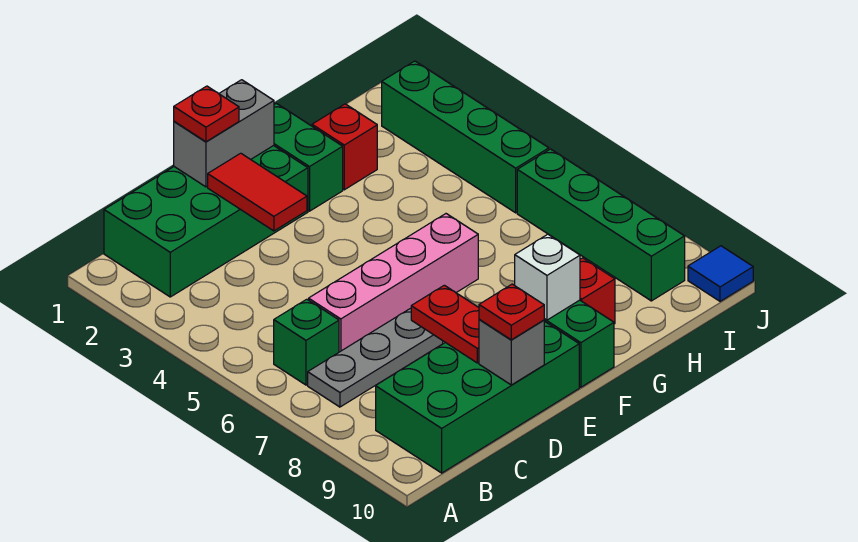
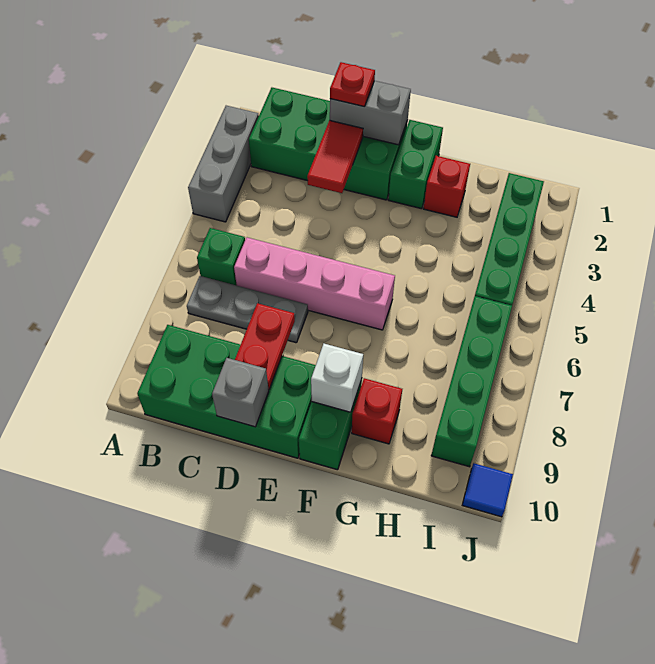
none -> grey brick A2:A4 level 1
red plate D10 level 3 -> none

